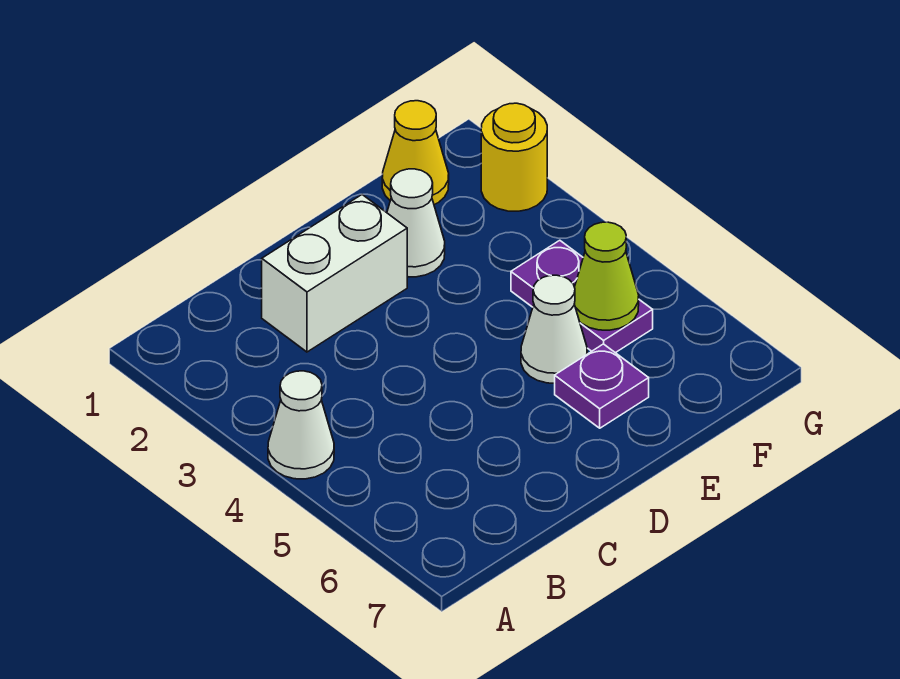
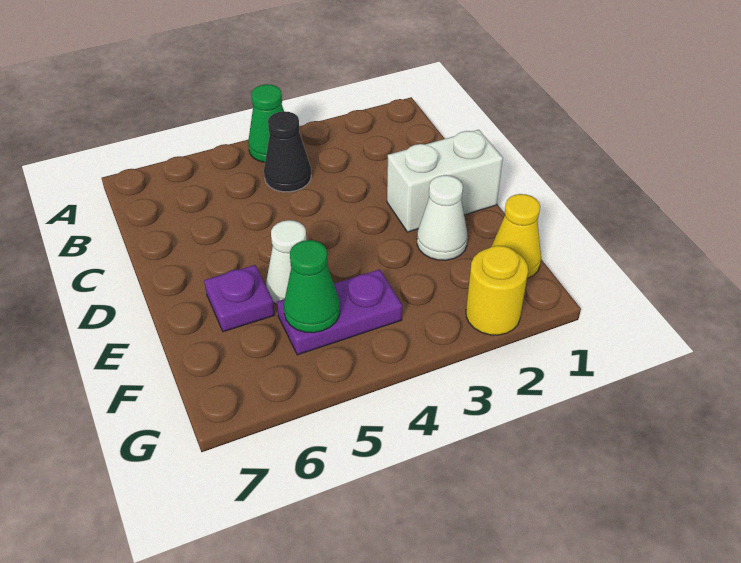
white cone A4 level 1 -> green cone A4 level 1
none -> black cone B4 level 1
white brick C2:D2 level 1 -> white brick D1:D2 level 1
lime cone F5 level 2 -> green cone F5 level 2

